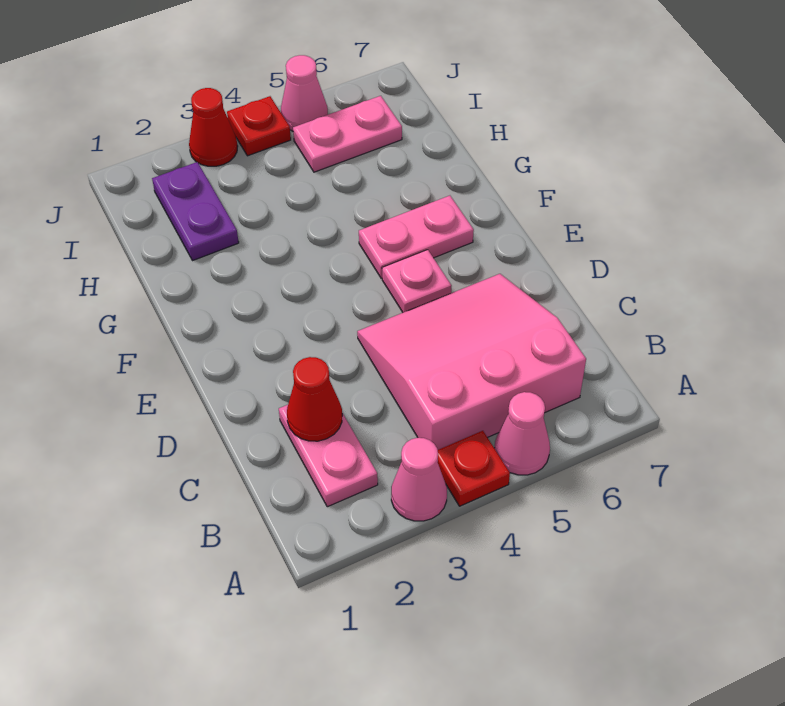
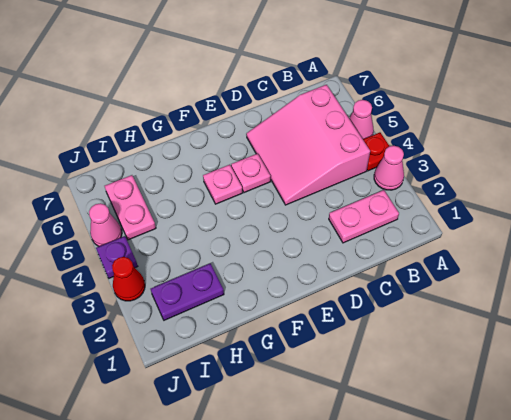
red cone C2 level 2 -> none
pink plate F5:F6 level 1 -> pink plate F5 level 1
red plate J4 level 1 -> purple plate J4 level 1

